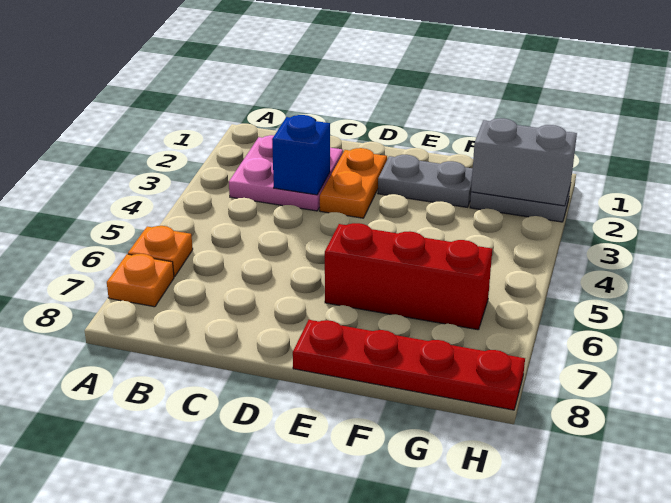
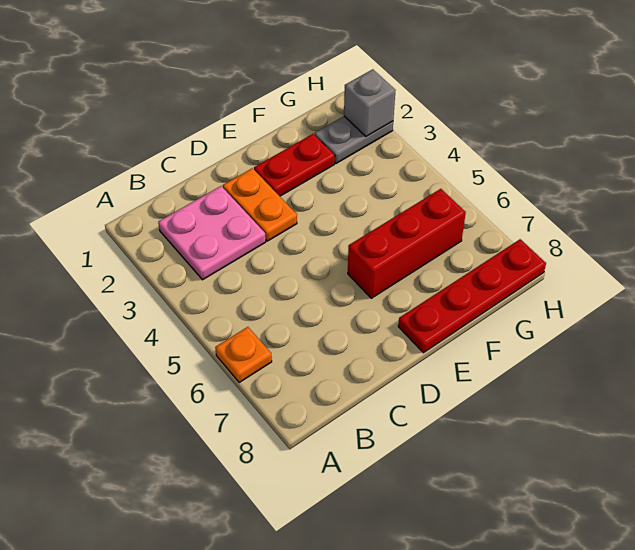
orange plate A7 level 1 -> none
blue brick C3 level 2 -> none
grey plate E2:F2 level 1 -> red plate E2:F2 level 1
grey brick G2:H2 level 2 -> grey brick H2 level 2

